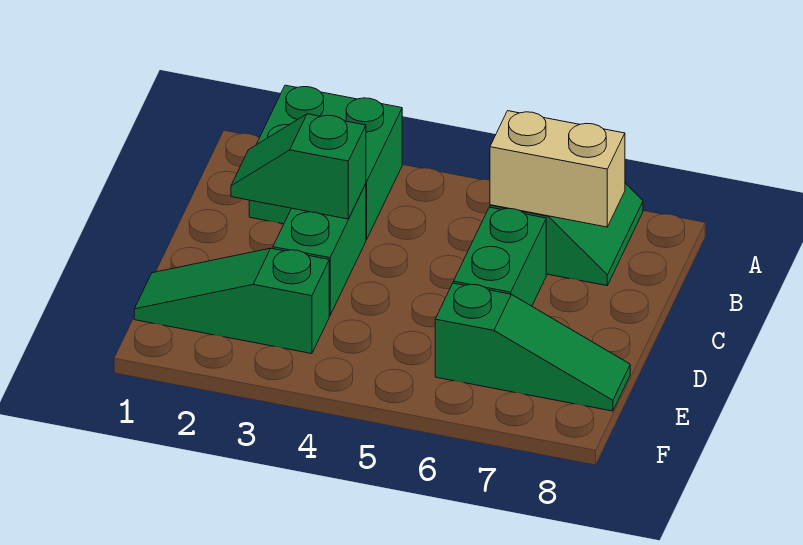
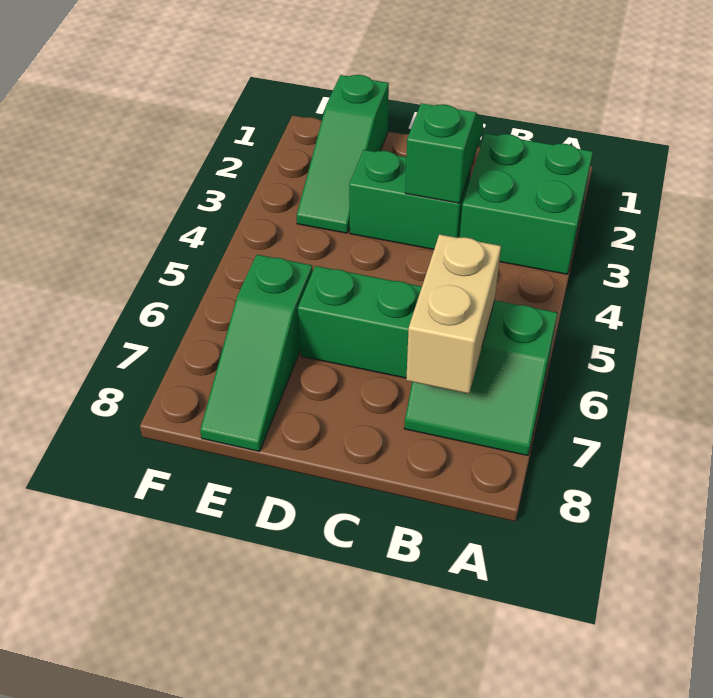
green slope E1:E3 level 1 top 3 -> green slope E1:E3 level 1 top 1

